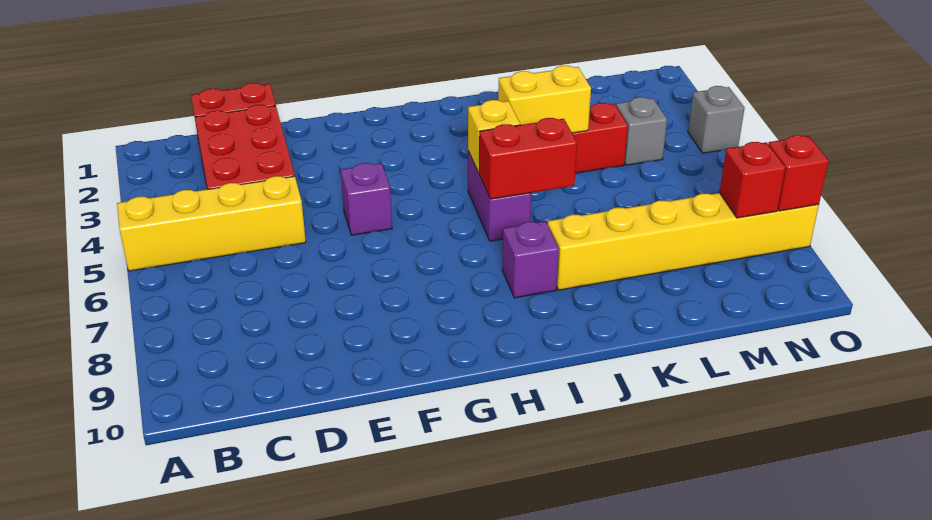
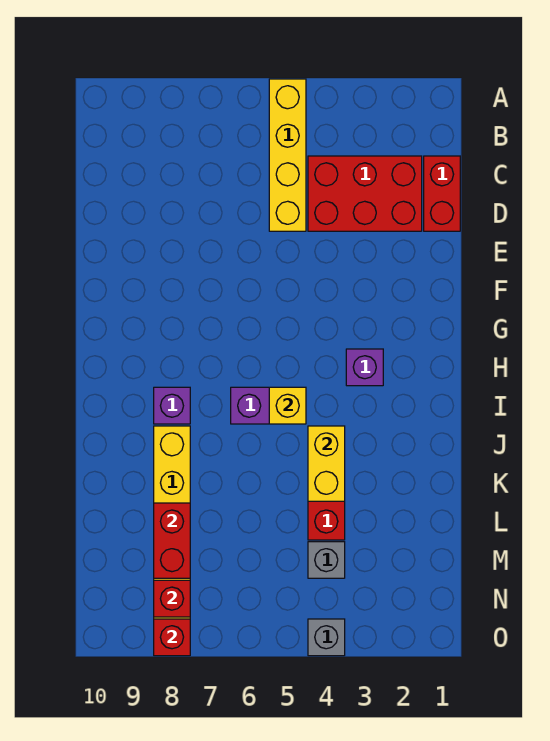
purple brick F5 level 1 -> purple brick H3 level 1
red brick I6:J6 level 2 -> red brick L8:M8 level 2

